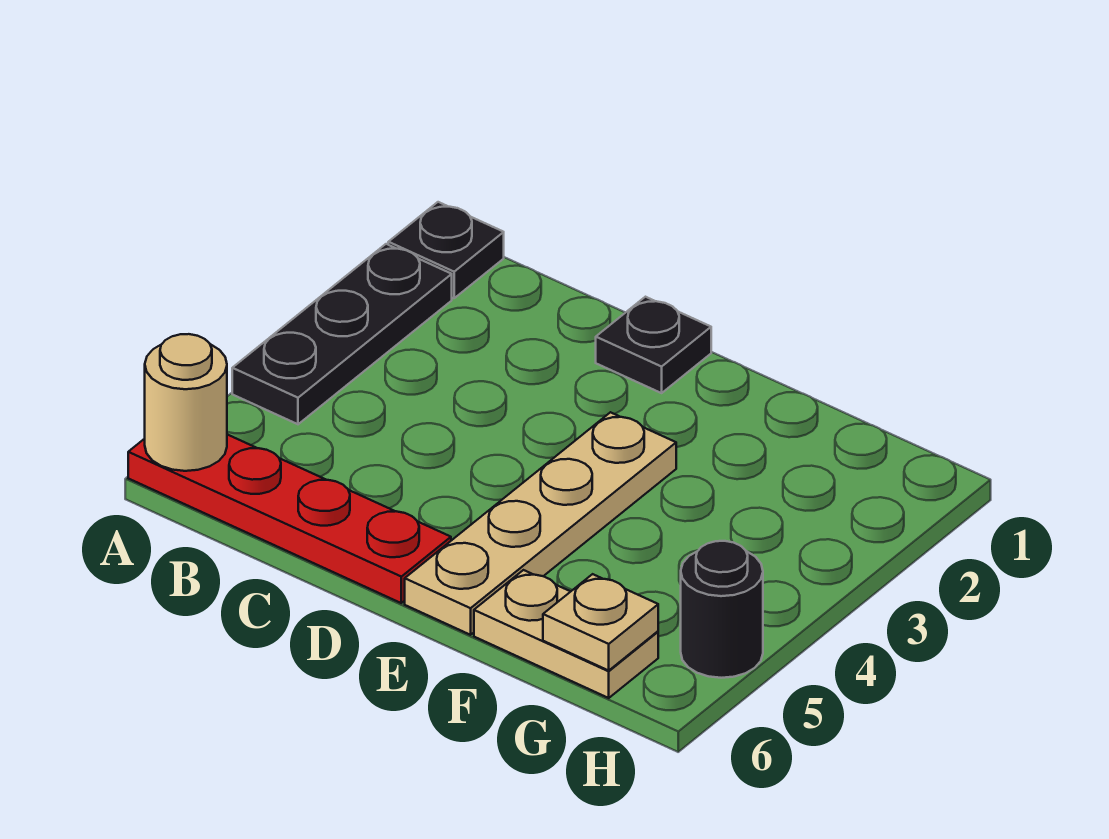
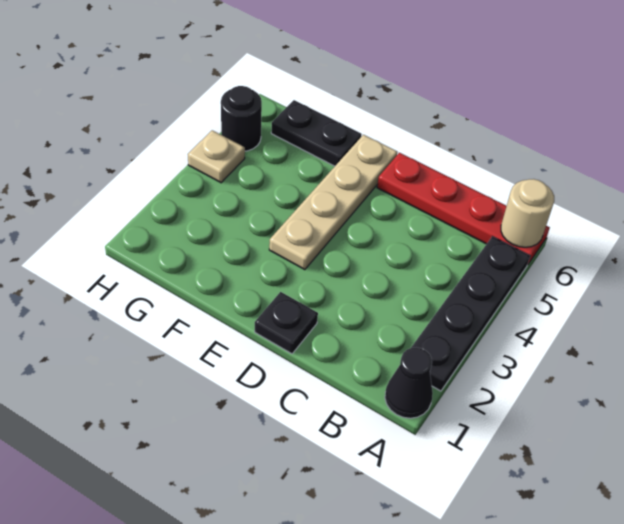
black plate A1 level 1 -> black cone A1 level 1
black plate A2:A4 level 1 -> black plate A2:A5 level 1
tan plate F6:G6 level 1 -> black plate F6:G6 level 1
tan plate G6 level 2 -> tan plate H4 level 1

